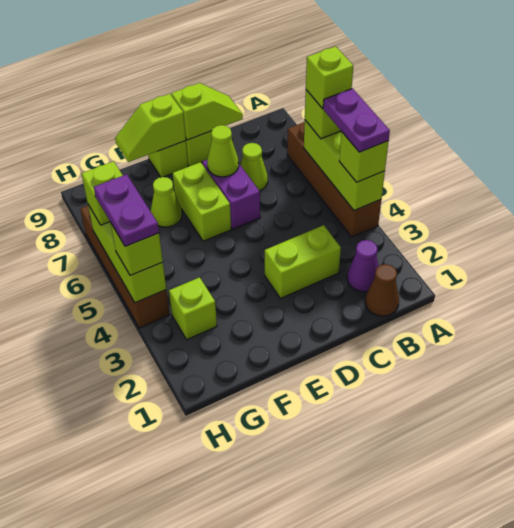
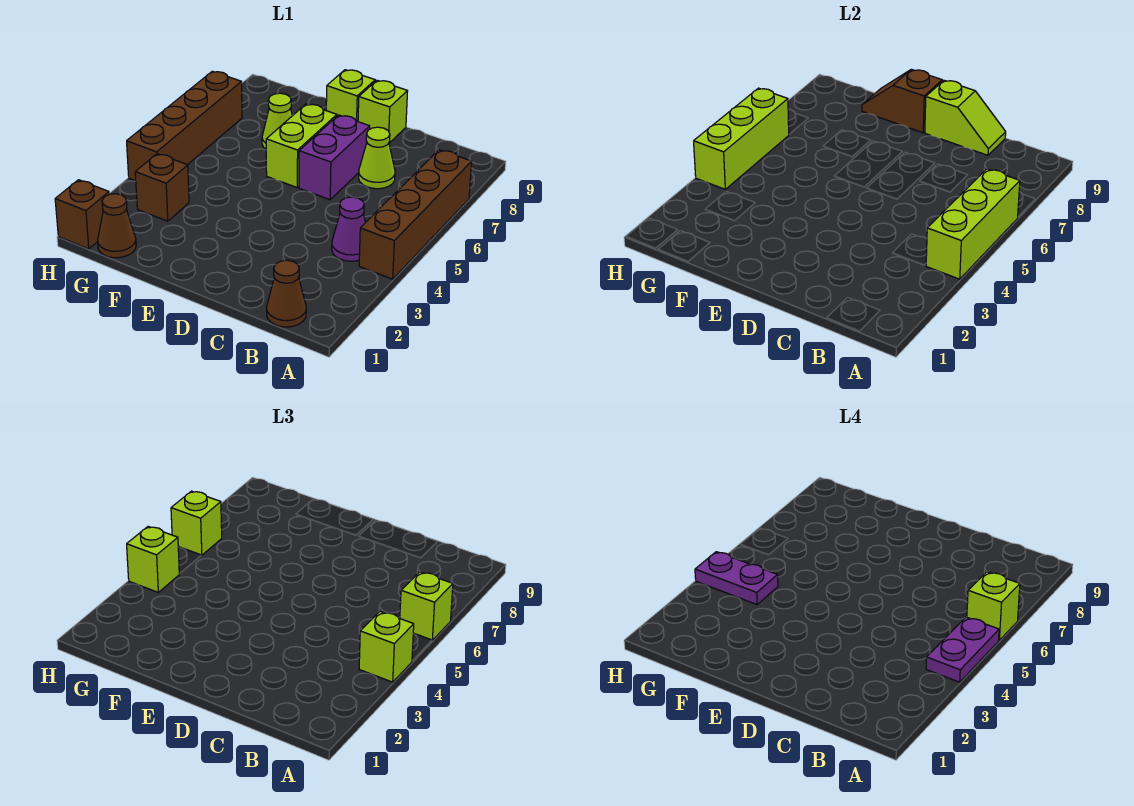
purple cone B2 level 1 -> purple cone B4 level 1
lime brick C3:D3 level 1 -> none
lime cone D7 level 2 -> none
lime slope E9:F9 level 2 top E -> brown slope E9:F9 level 2 top E
none -> brown cone G1 level 1
lime brick G3 level 1 -> brown brick G3 level 1
none -> brown brick H1 level 1
purple plate H4:H5 level 4 -> purple plate G4:H4 level 4

